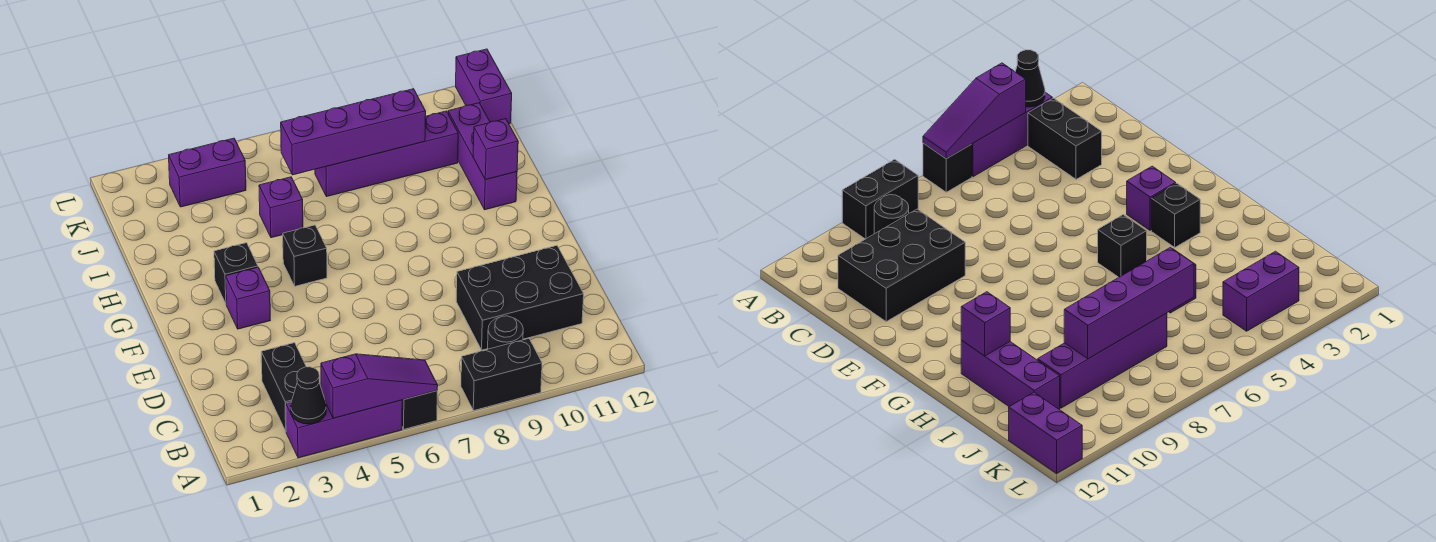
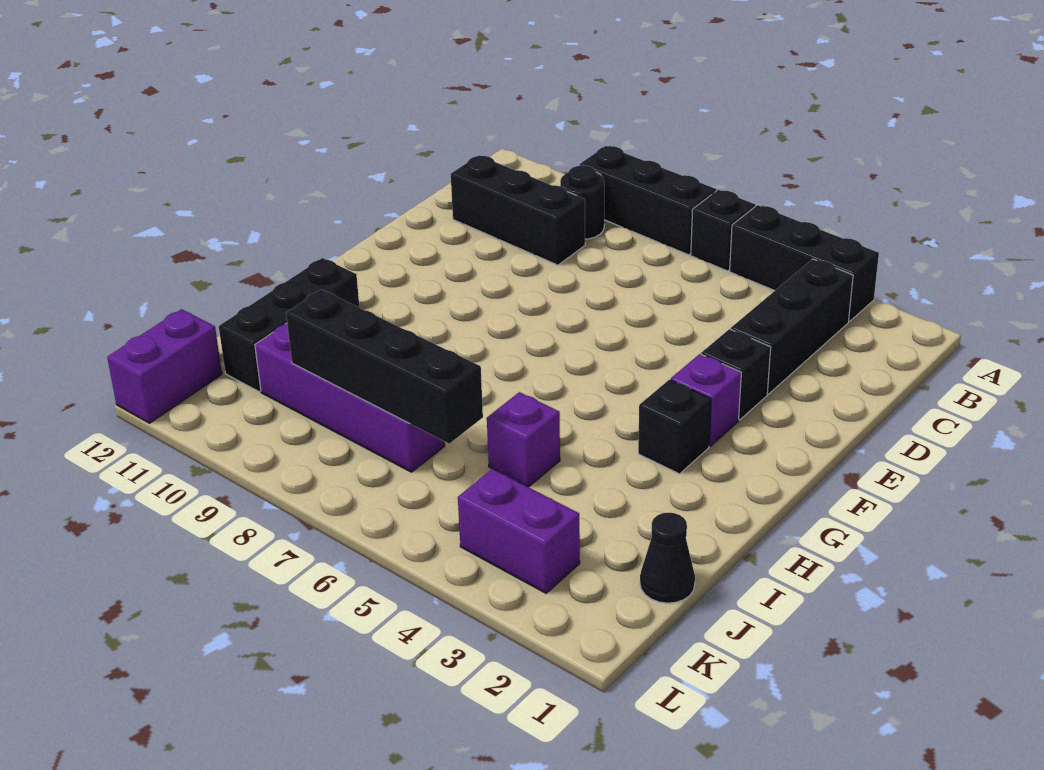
purple brick A3:A5 level 1 -> black brick A3:A5 level 1
black cone A3 level 2 -> black cone J1 level 1
purple slope A4:A6 level 2 top 4 -> none
black brick A8:A9 level 1 -> black brick A7:A9 level 1
black brick B3:C3 level 1 -> black brick B3:D3 level 1
black brick C9:D11 level 1 -> black brick C9:C11 level 1
black brick G5 level 1 -> black brick E3 level 1
purple brick H11:J11 level 1 -> black brick H11:J11 level 1
purple brick H11 level 2 -> none
purple brick J6:J9 level 2 -> black brick J6:J9 level 2

